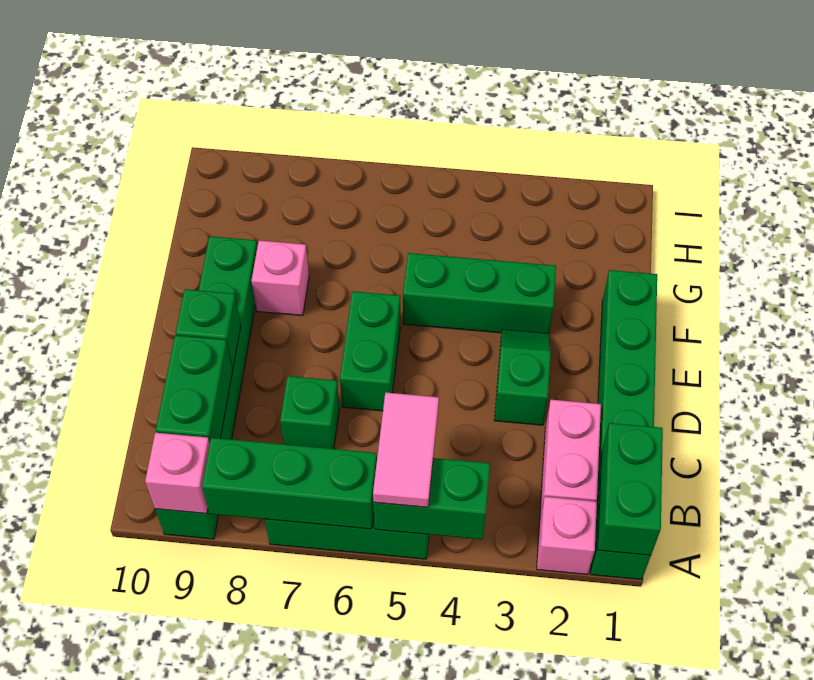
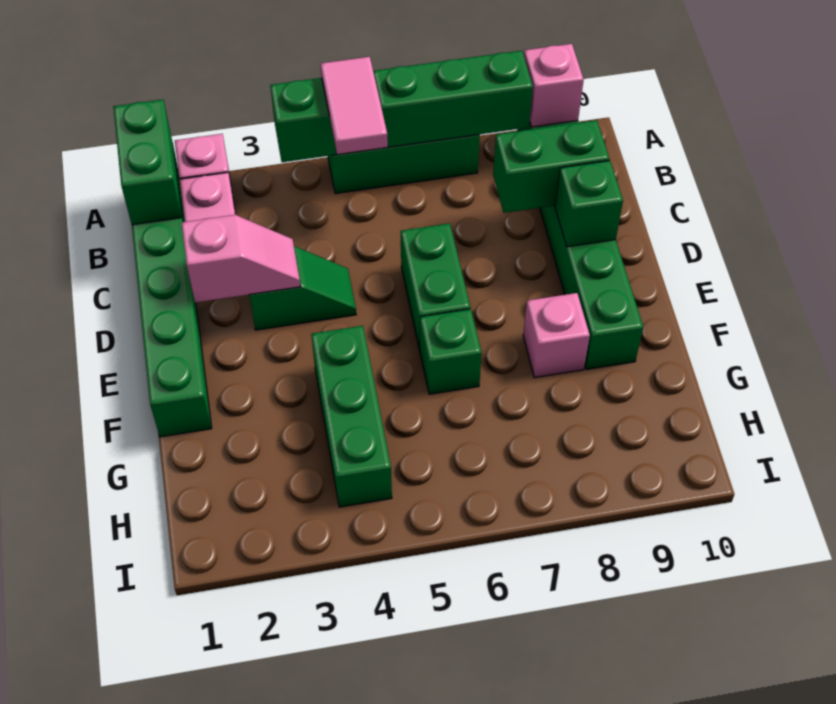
green brick B9:C9 level 2 -> green brick C8:C9 level 2
green brick C7 level 1 -> green brick F6 level 1
none -> pink slope D2:D3 level 2 top 2
green slope D3:E3 level 1 top D -> green slope D3:D4 level 1 top 3
green brick F3:F5 level 1 -> green brick F4:H4 level 1

